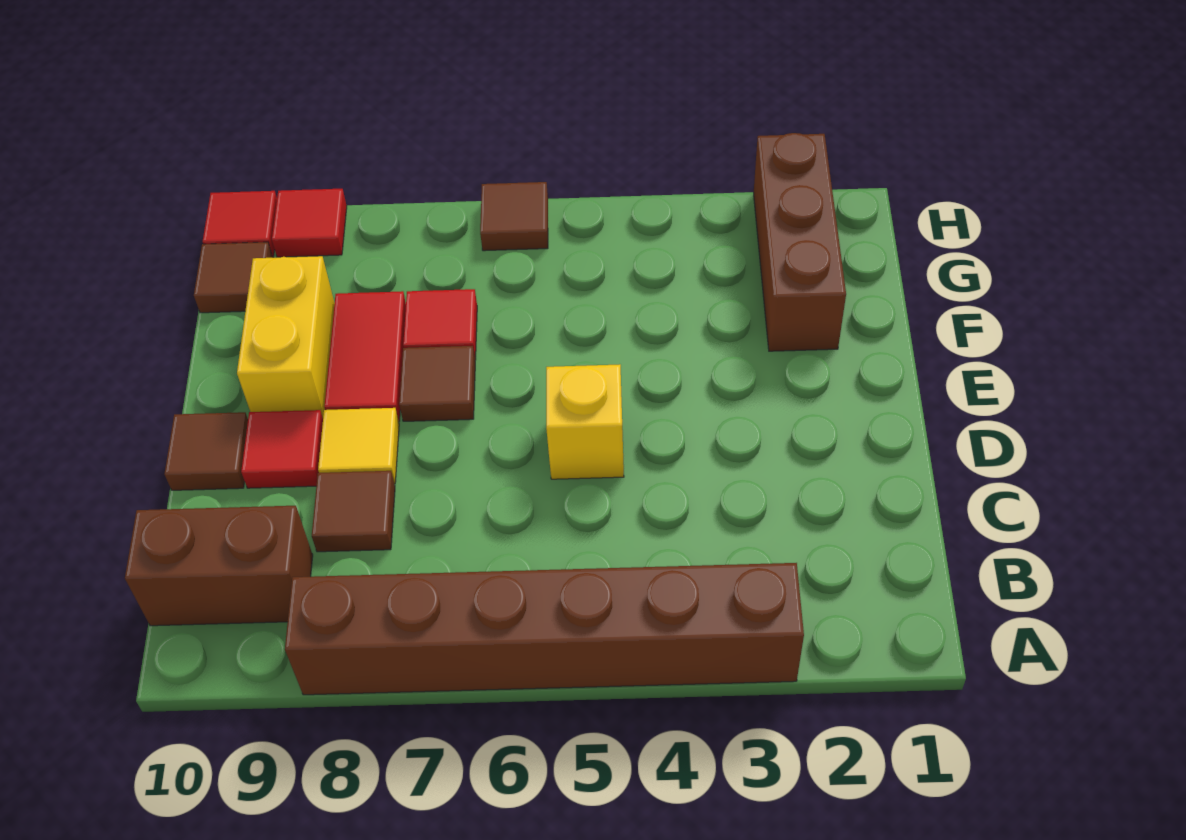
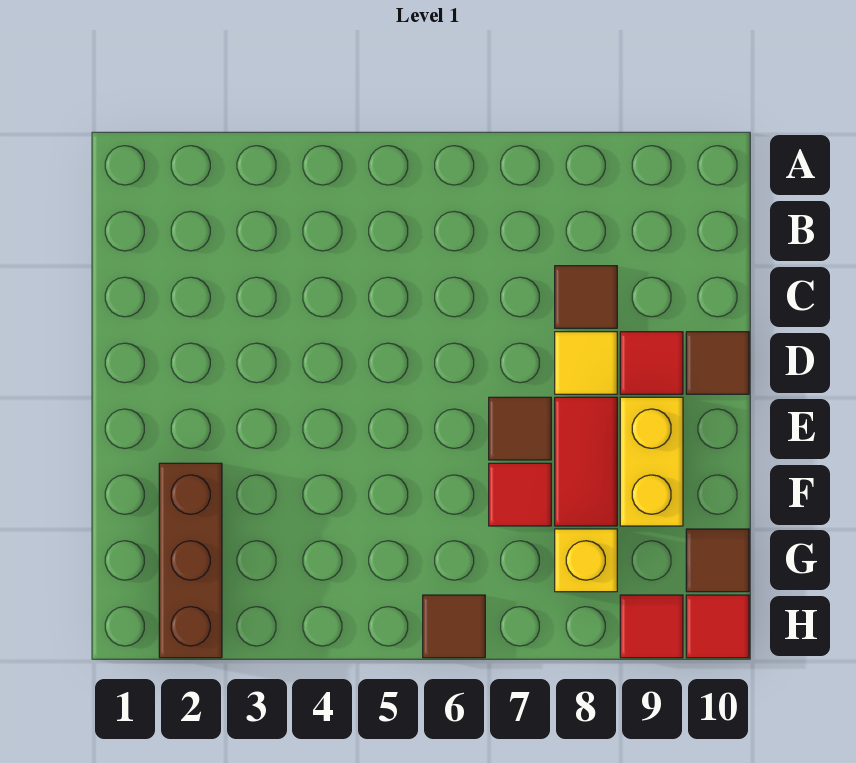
brown brick A3:A8 level 1 -> none
brown brick B9:B10 level 1 -> none
yellow brick D5 level 1 -> yellow brick G8 level 1

